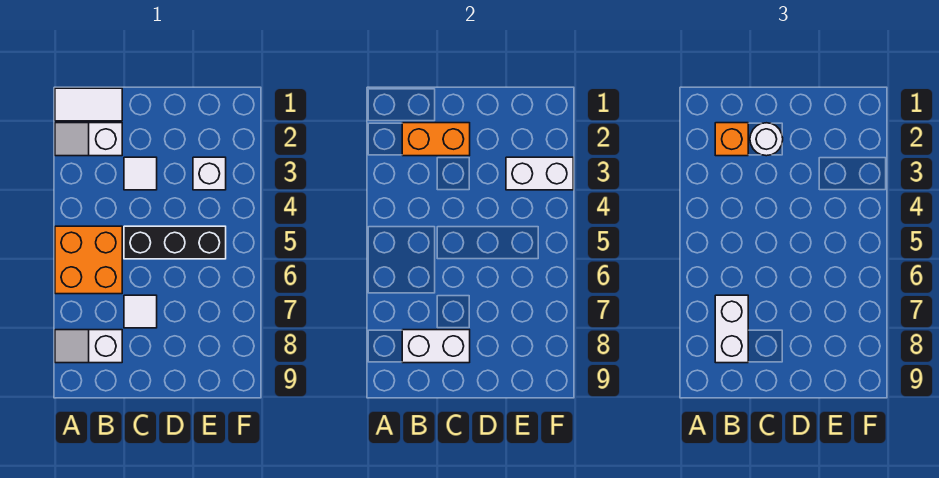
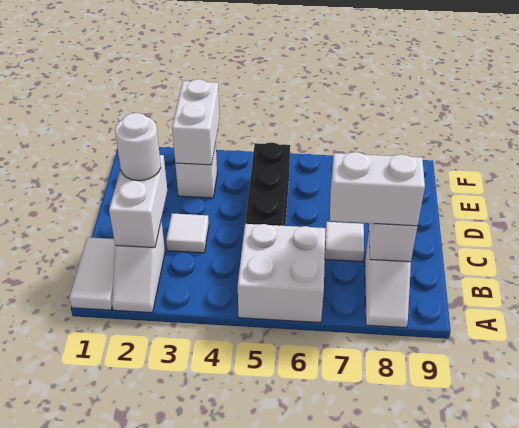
orange brick A5:B6 level 1 -> white brick A5:B6 level 1
orange brick B2:C2 level 2 -> white brick B2:C2 level 2
orange brick B2 level 3 -> none

